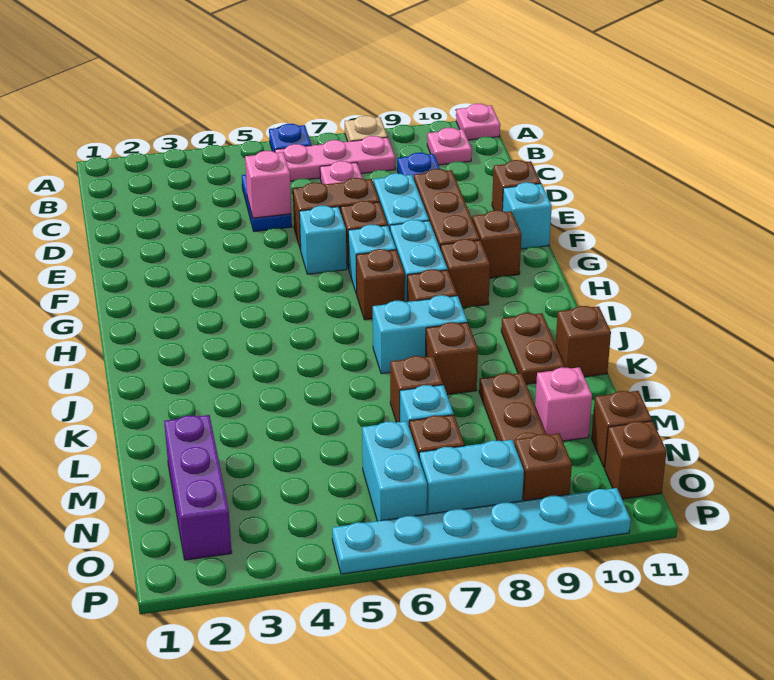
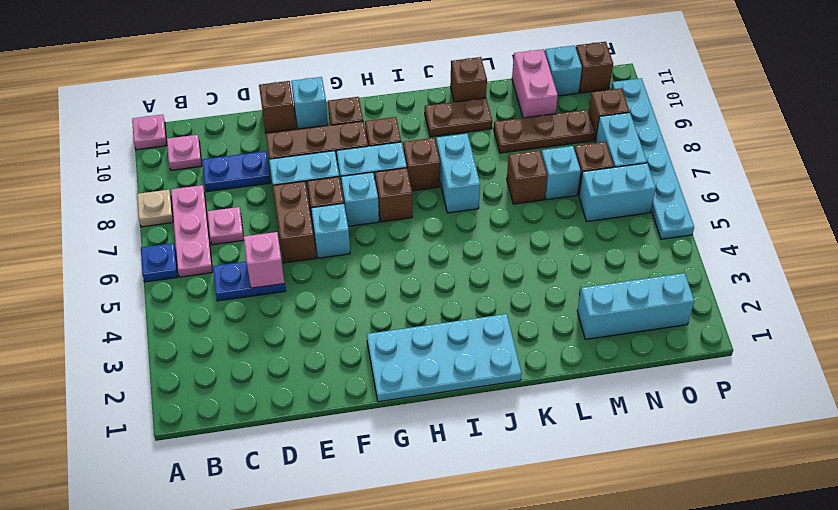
none -> cyan plate G1:J2 level 1
brown brick K8 level 1 -> none
purple brick M2:O2 level 1 -> cyan brick M2:O2 level 1
pink brick M10 level 1 -> pink brick M10:M11 level 1
brown brick N11 level 1 -> cyan brick N11 level 1

